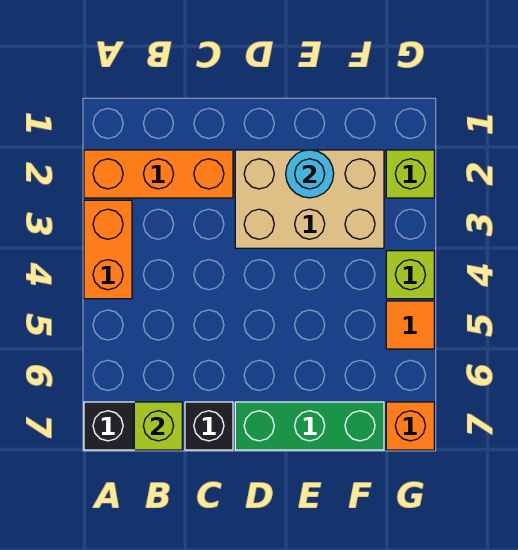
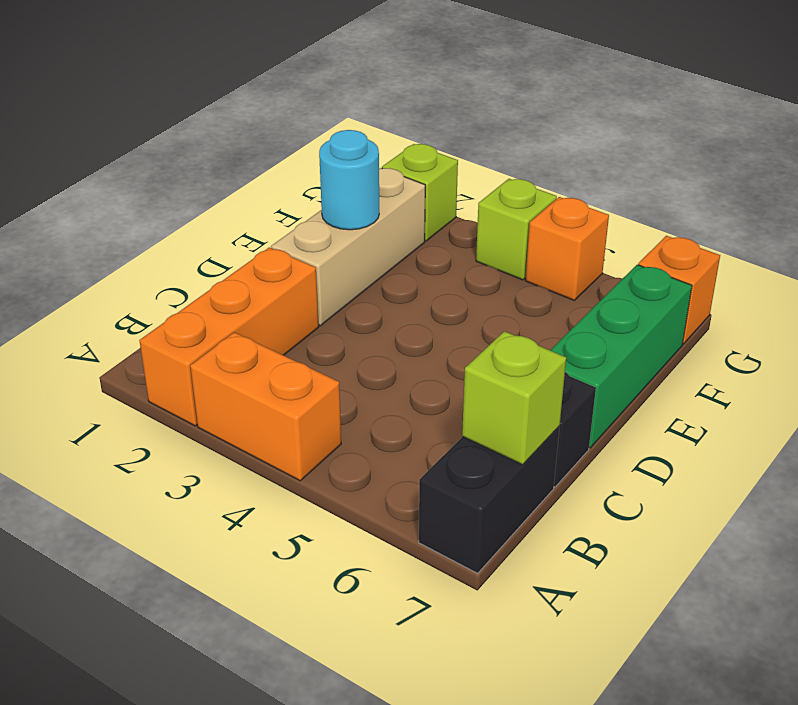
tan brick D2:F3 level 1 -> tan brick D2:F2 level 1
orange tile G5 level 1 -> orange brick G5 level 1

